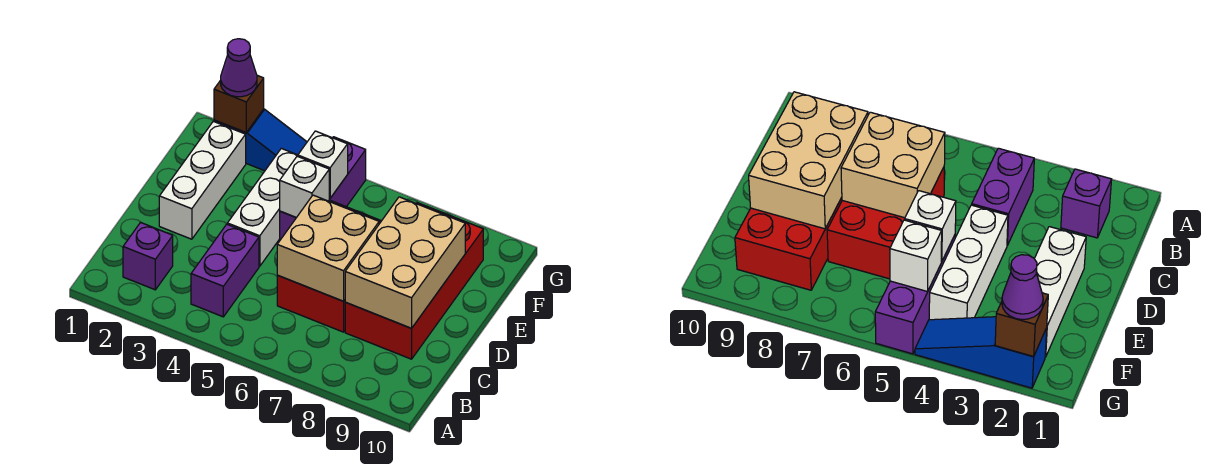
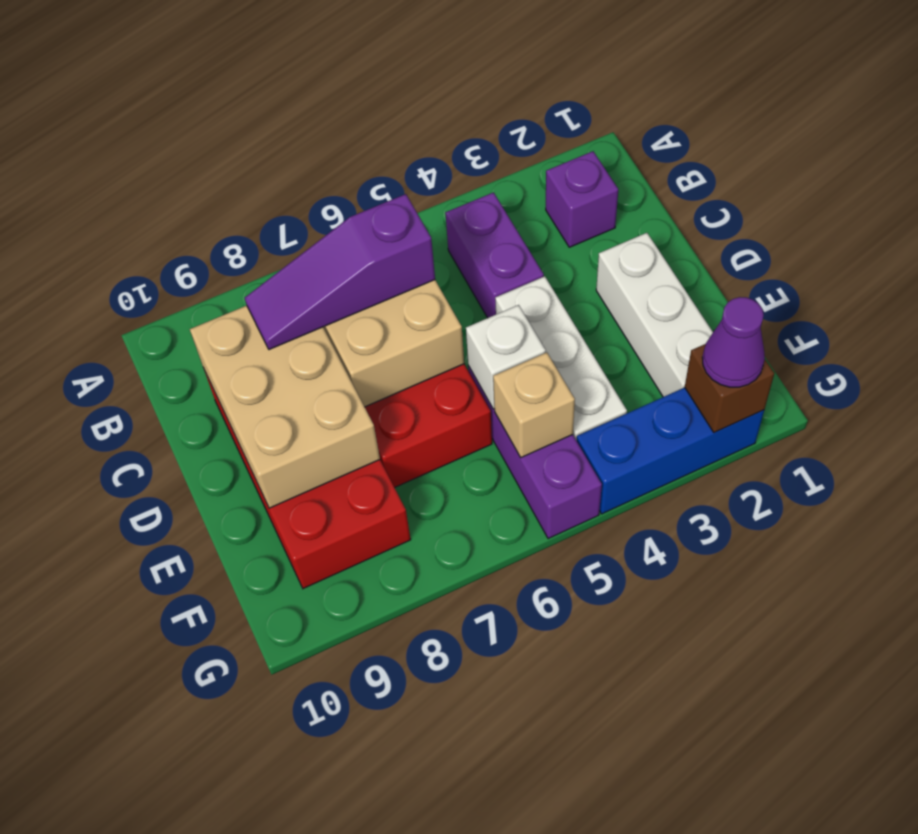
none -> purple slope C6:C8 level 3 top 6
white brick F5 level 2 -> tan brick F5 level 2
blue slope G2:G4 level 1 top 2 -> blue brick G2:G4 level 1

